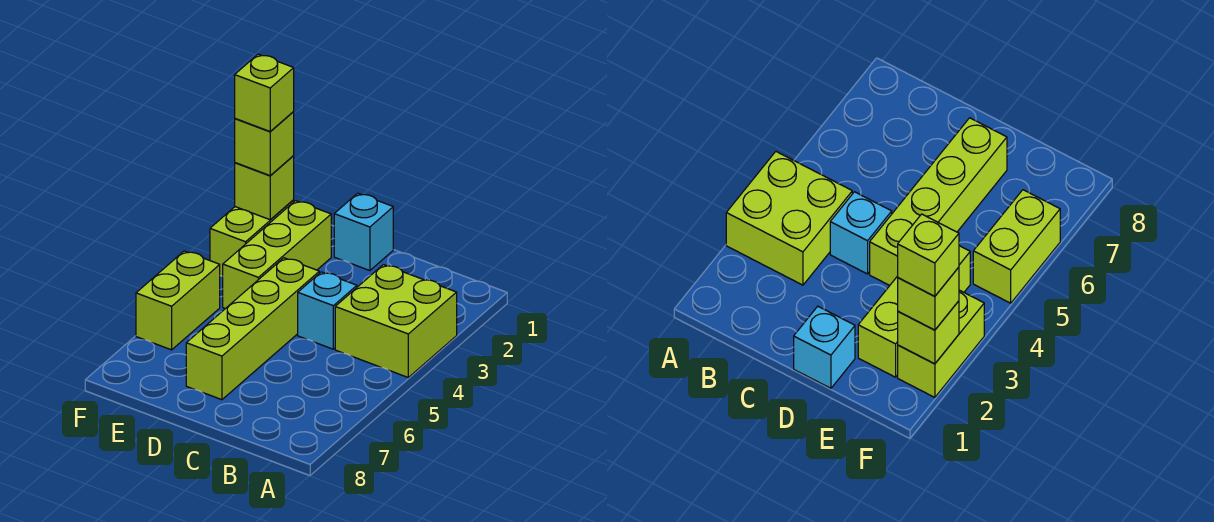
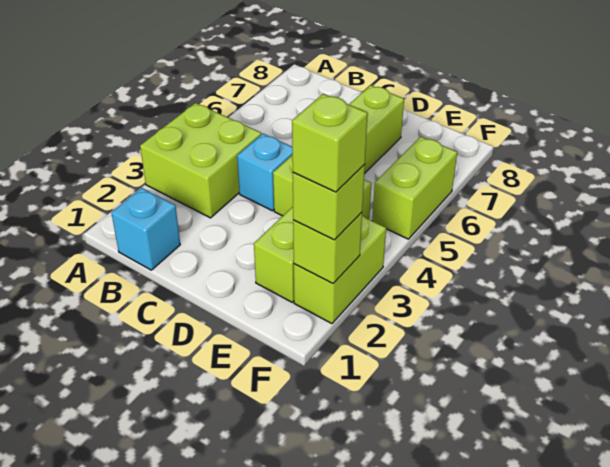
cyan brick D1 level 1 -> cyan brick B1 level 1

